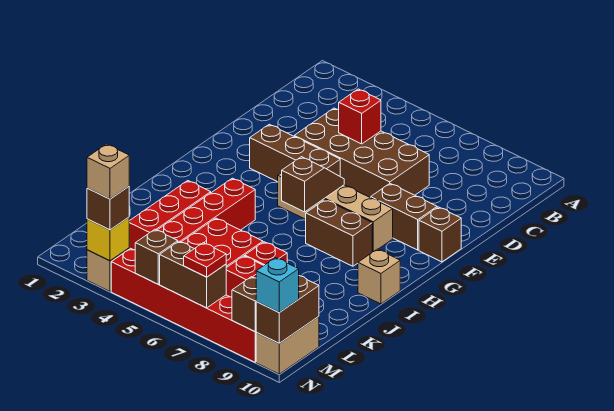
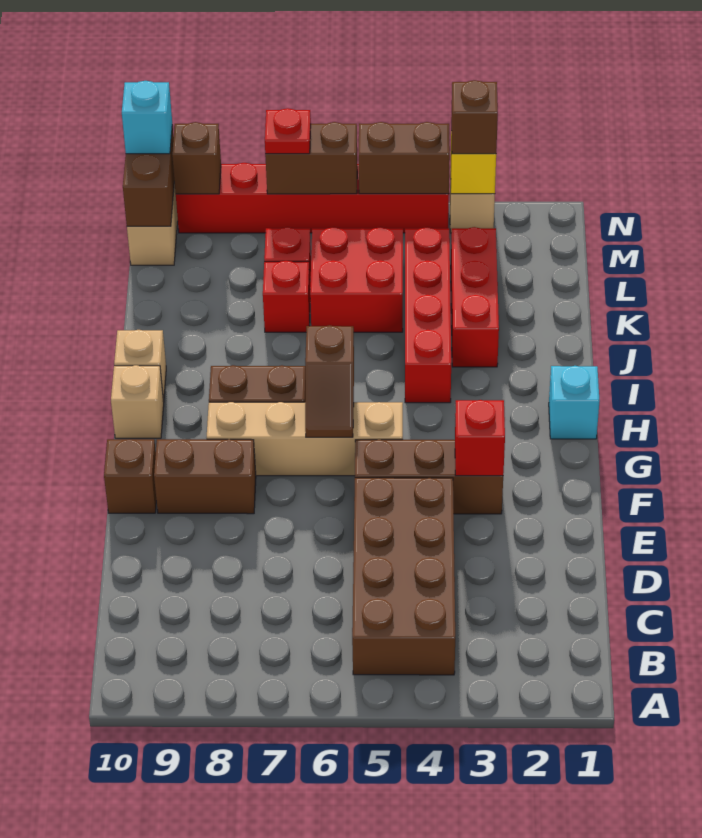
brown brick D4:E7 level 1 -> brown brick B4:E5 level 1
red brick D5 level 2 -> red brick F3 level 2
none -> cyan brick H1 level 1
tan brick N3 level 4 -> tan brick H10 level 1
brown brick N5 level 2 -> brown brick N4:N5 level 2

